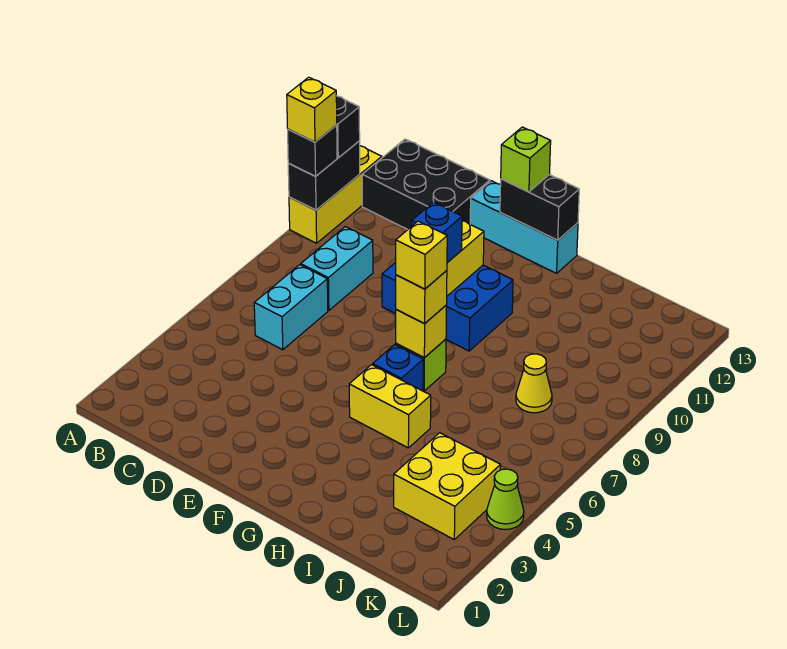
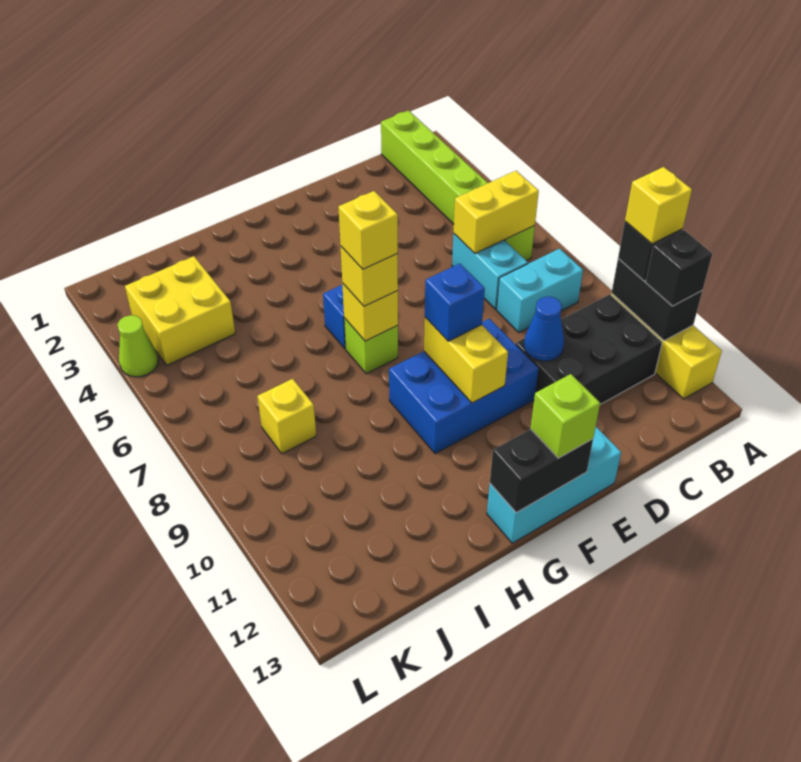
none -> lime brick B1:B6 level 1
black brick B12:D13 level 1 -> black brick B10:D11 level 1
cyan brick C8:C9 level 1 -> cyan brick B8:C8 level 1
none -> blue cone D10 level 2
yellow brick G5:H5 level 1 -> yellow brick B6:C6 level 2
yellow cone J8 level 1 -> yellow brick J8 level 1

